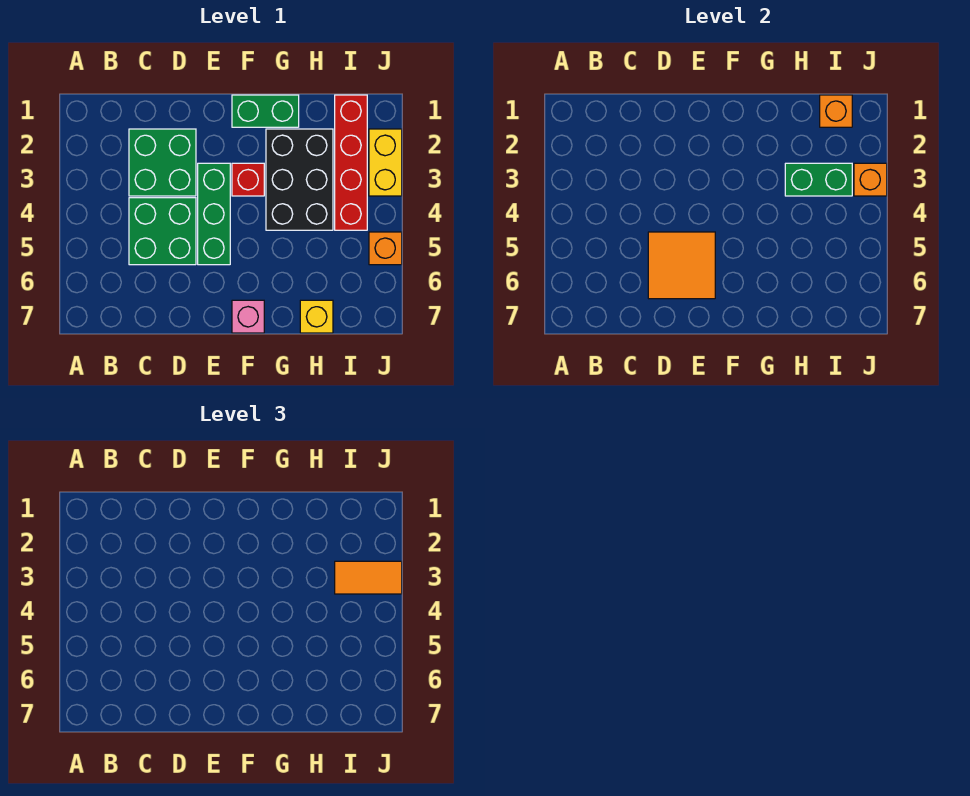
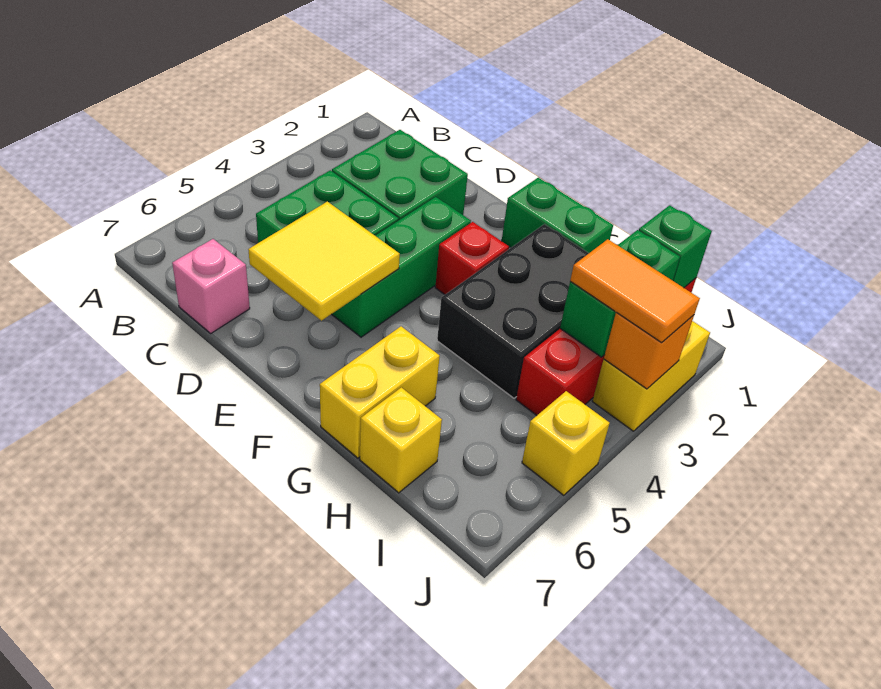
orange tile D5:E6 level 2 -> yellow tile D5:E6 level 2
pink brick F7 level 1 -> pink brick C7 level 1
none -> yellow brick G6:G7 level 1
green brick H3:I3 level 2 -> green brick I2:I3 level 2
orange brick I1 level 2 -> green brick I1 level 2
orange brick J5 level 1 -> yellow brick J5 level 1

